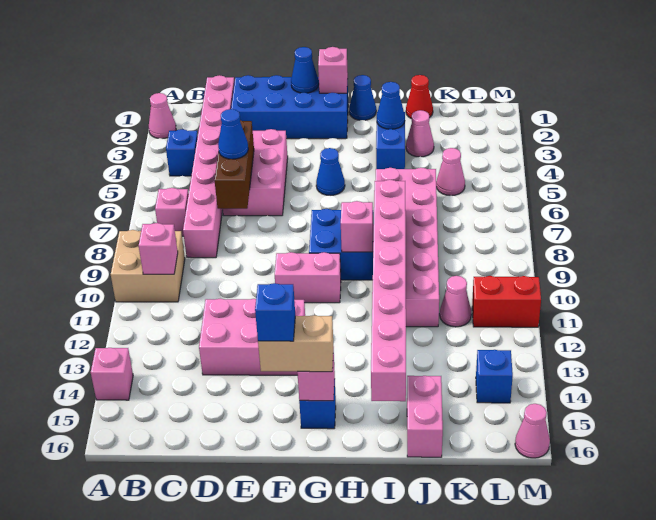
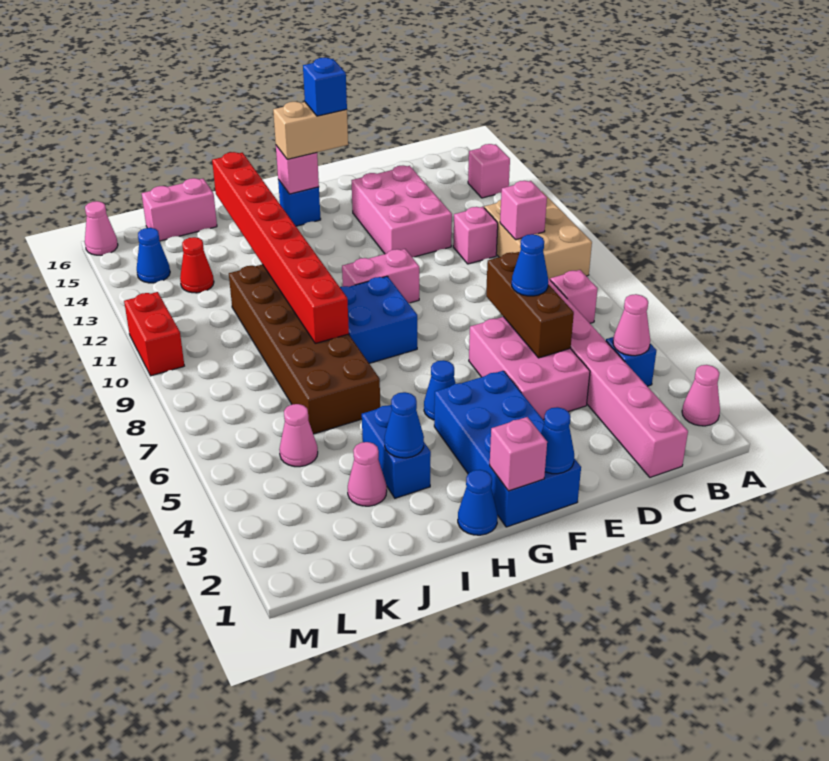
tan brick A9:B10 level 1 -> tan brick A9:B11 level 1
blue brick D1:G2 level 1 -> blue brick F1:G4 level 1
pink brick D12:F13 level 1 -> pink brick D12:E14 level 1
pink brick H9 level 2 -> pink brick C11 level 1
pink brick I6:J11 level 1 -> brown brick I6:J11 level 1
pink brick I8:I15 level 2 -> red brick I8:I15 level 2
red cone J1 level 1 -> red cone K13 level 1
pink brick J15:J16 level 1 -> pink brick J16:K16 level 1
pink cone K11 level 1 -> pink cone B4 level 2
red brick L11:M11 level 1 -> red brick M10:M11 level 1
blue brick L14 level 1 -> blue cone L14 level 1

